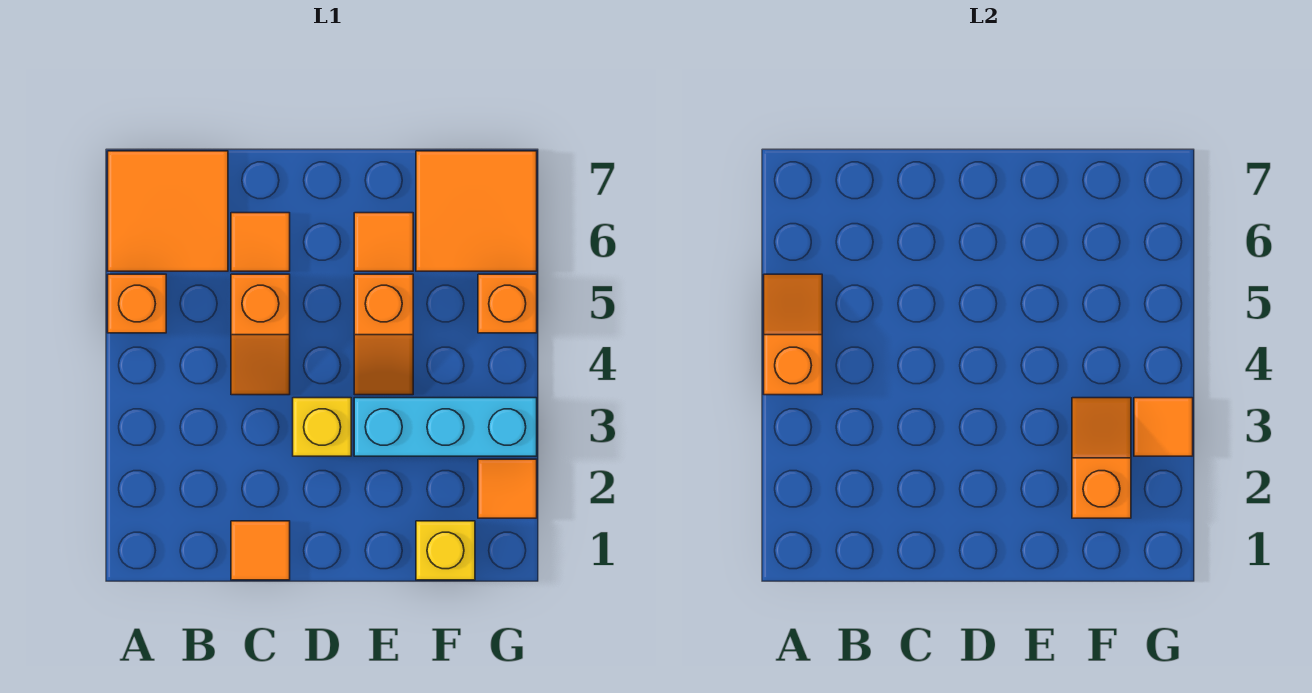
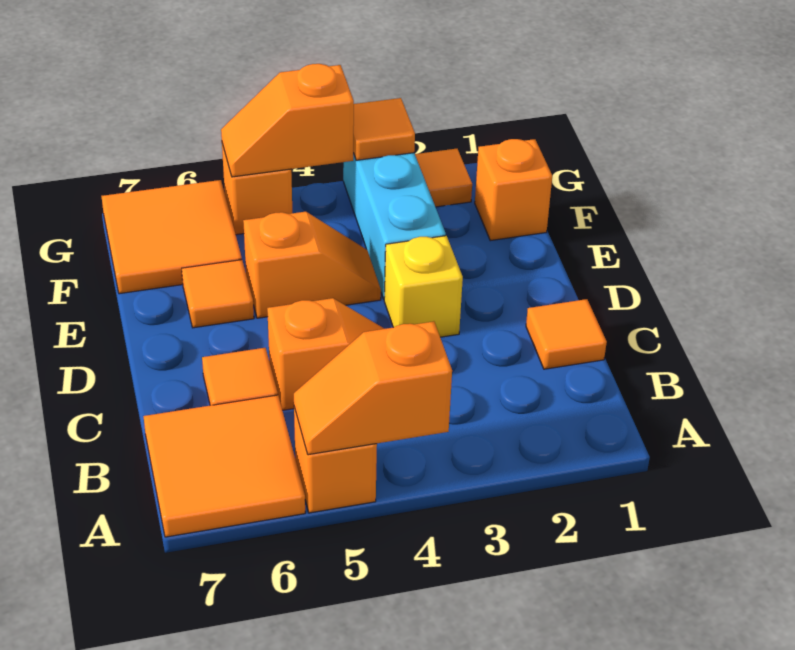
yellow brick F1 level 1 -> orange brick F1 level 1
orange slope F2:F3 level 2 top 2 -> orange slope G4:G5 level 2 top 4

